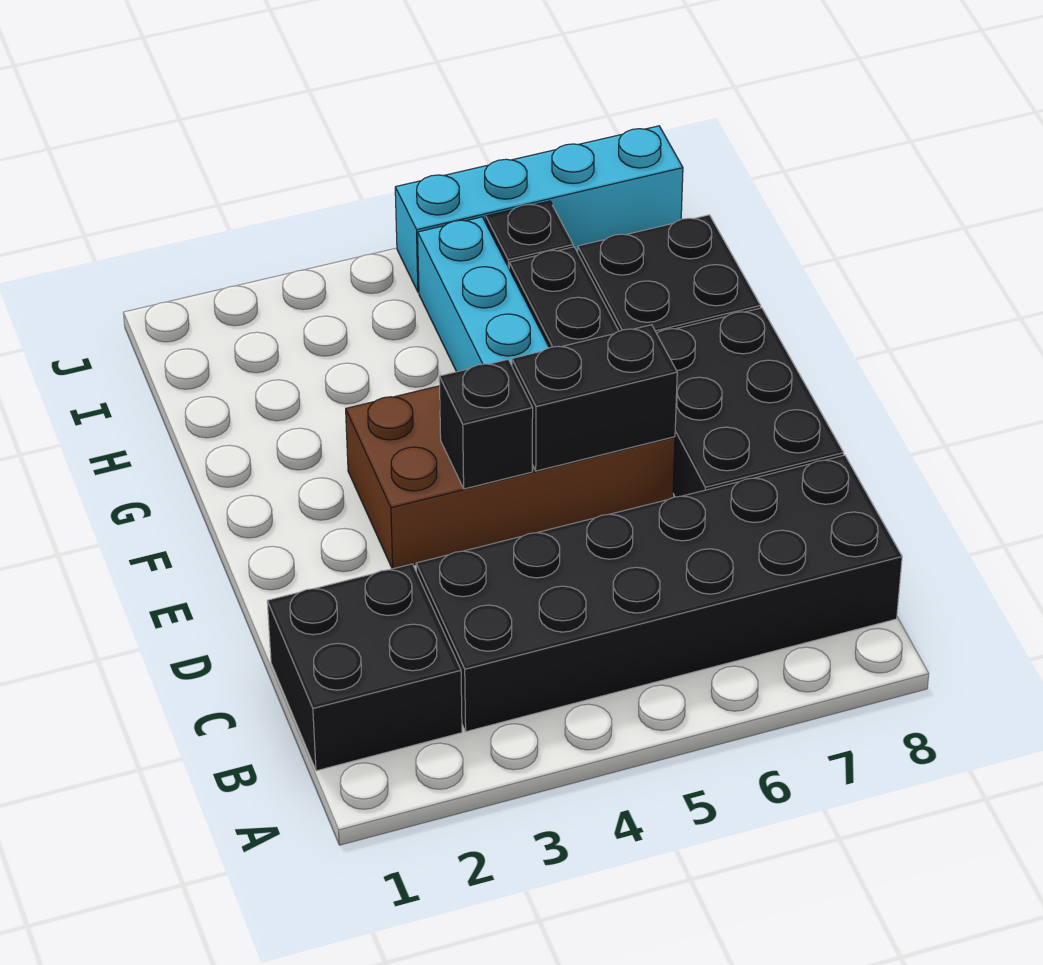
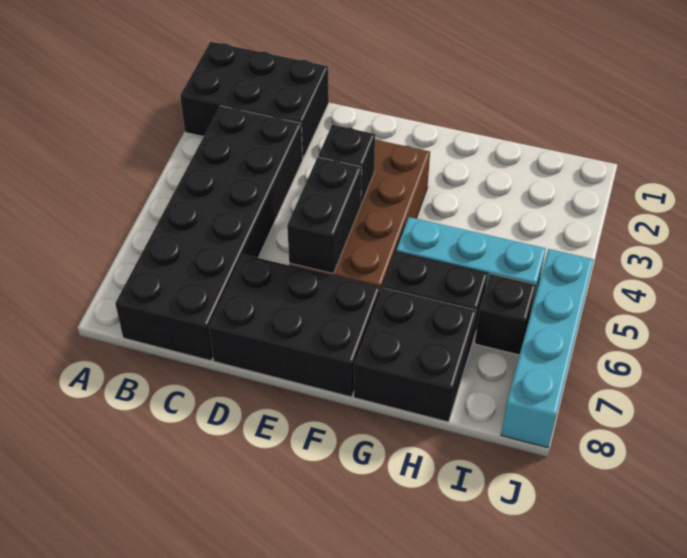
black brick B1:C2 level 1 -> black brick A1:C2 level 1

